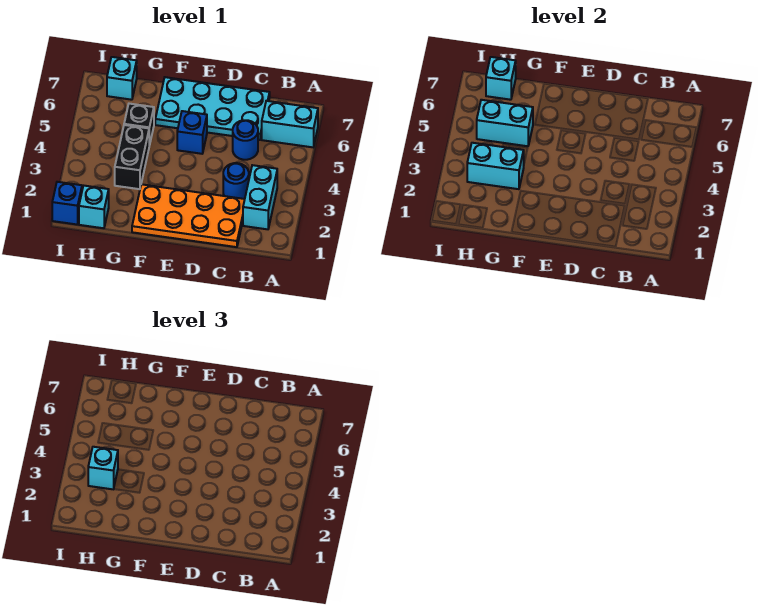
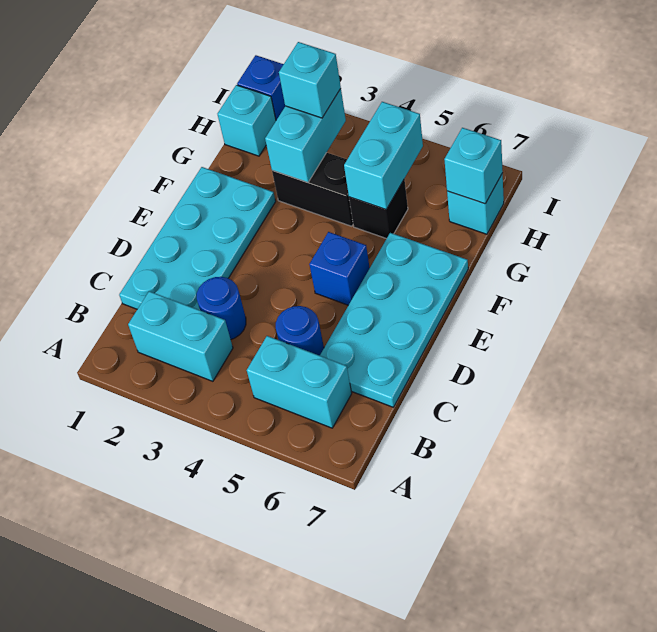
cyan brick A6:B6 level 1 -> cyan brick B5:B6 level 1
orange plate C1:F2 level 1 -> cyan plate C1:F2 level 1

